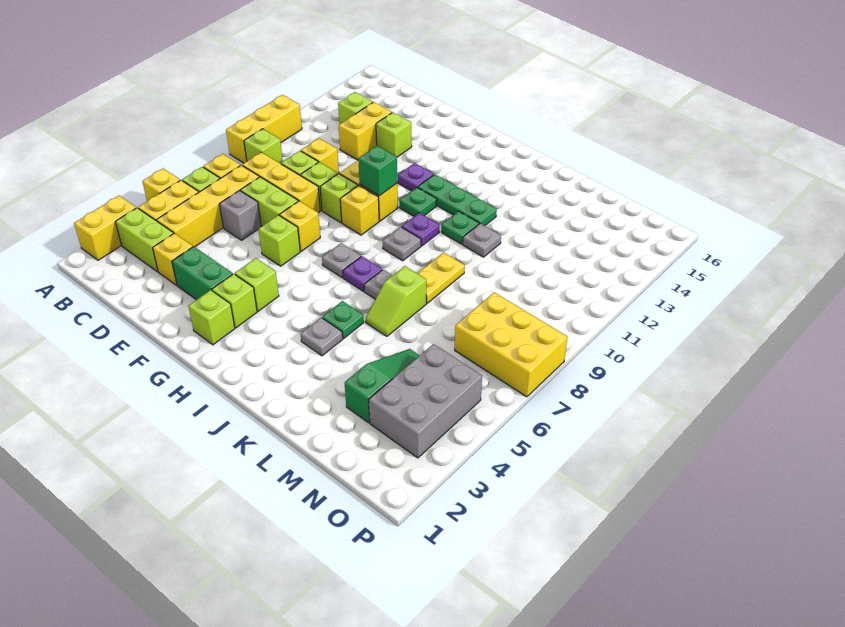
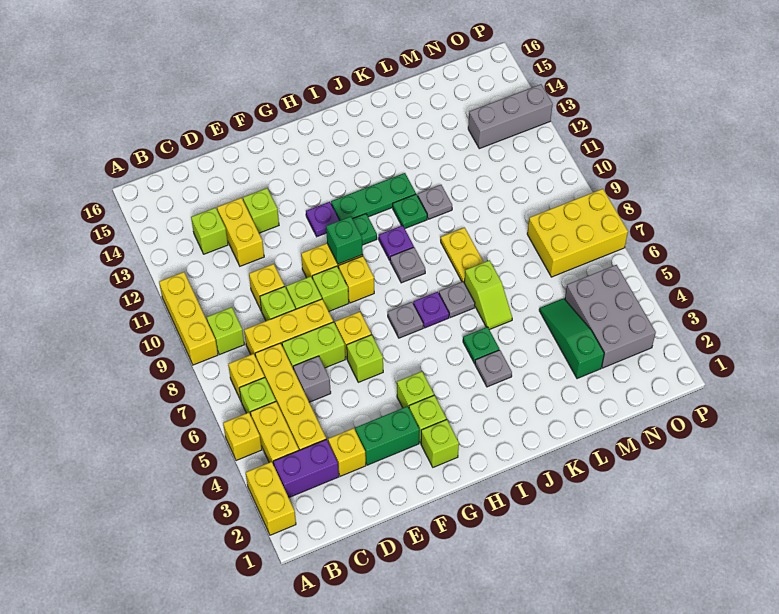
lime brick B3:C3 level 1 -> purple brick B3:C3 level 1
none -> grey brick N13:P13 level 1

